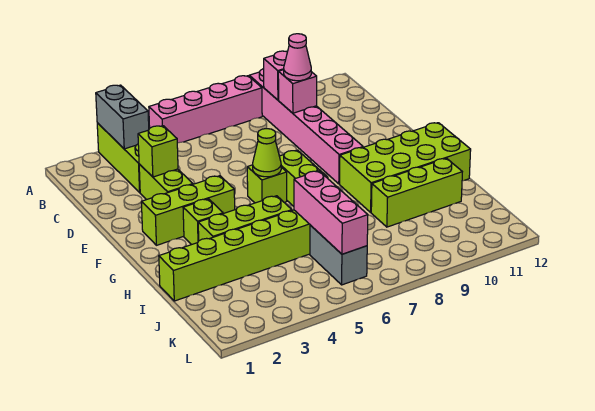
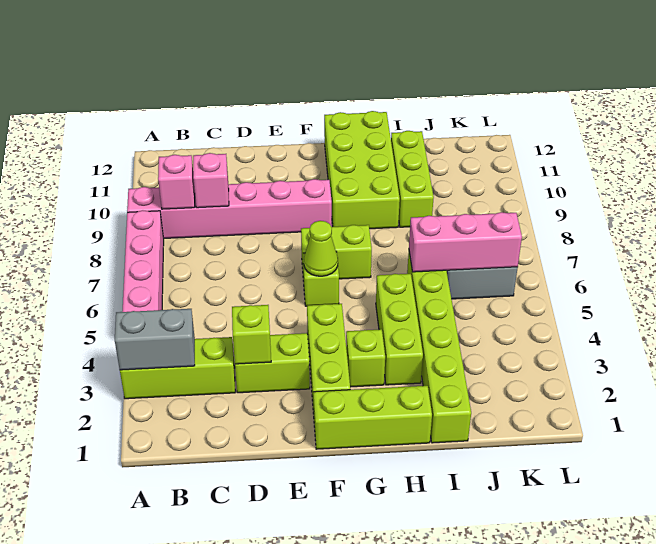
pink cone C9 level 3 -> none
none -> lime brick F1:H1 level 1

